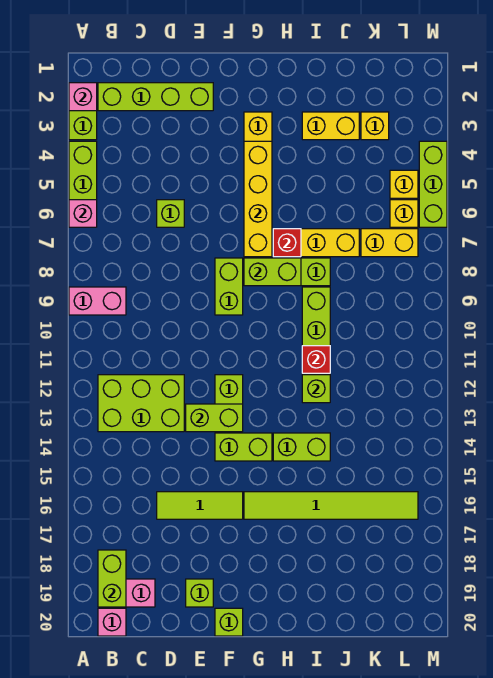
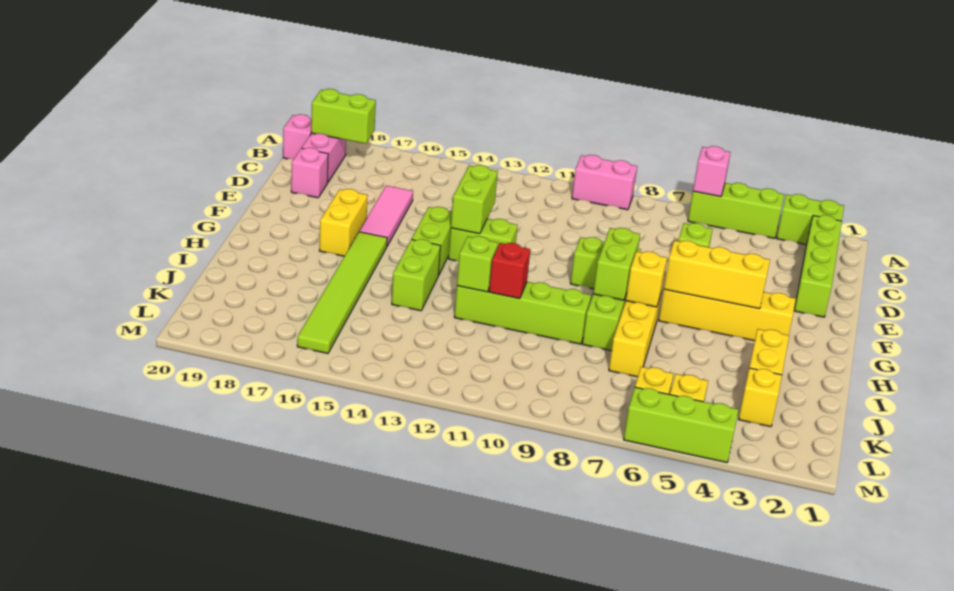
pink brick A2 level 2 -> pink brick D19 level 1
pink brick A9:B9 level 1 -> pink brick A9:A10 level 1
lime brick B12:D13 level 1 -> none
lime tile D16:F16 level 1 -> pink tile D16:F16 level 1
lime brick E19 level 1 -> none
lime brick F20 level 1 -> none
yellow brick G4:G7 level 2 -> yellow brick G4:G6 level 2
red brick H7 level 2 -> yellow brick H7 level 2
yellow brick K7:L7 level 1 -> yellow brick F17:G17 level 1

